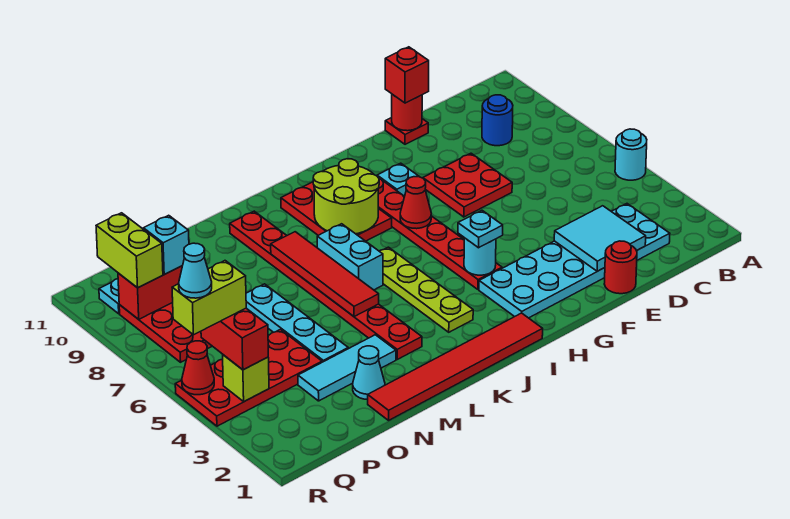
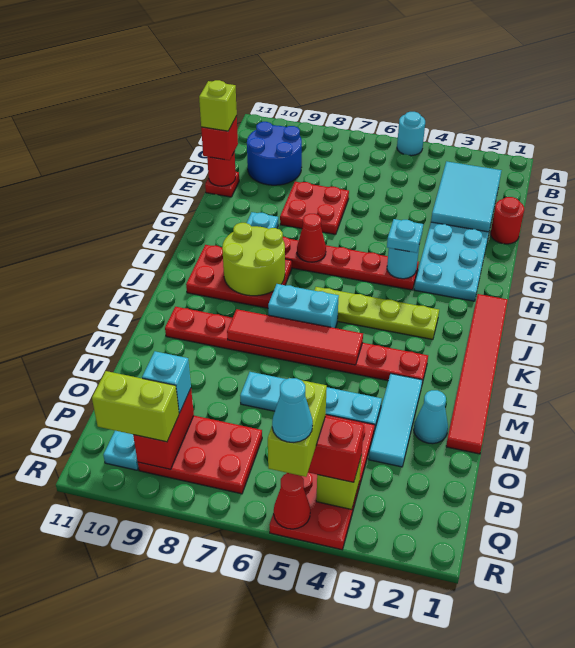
blue round brick C9 level 1 -> blue round brick C9:D10 level 1
cyan tile D2:E3 level 2 -> cyan tile C2:E3 level 2
none -> lime brick E11 level 4

